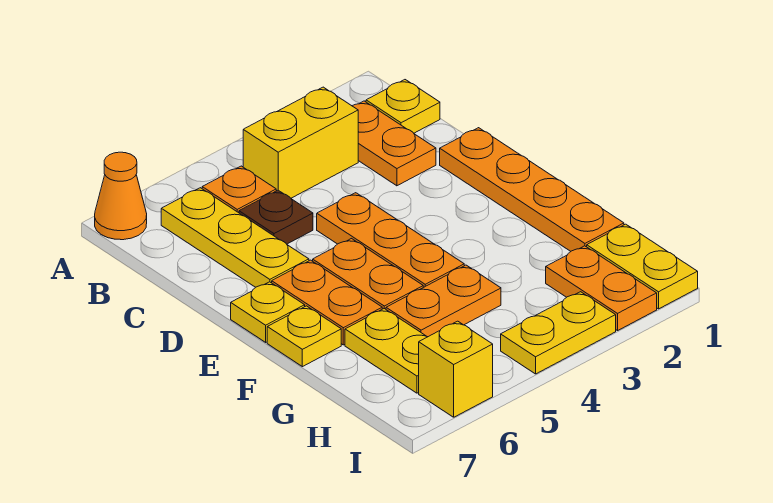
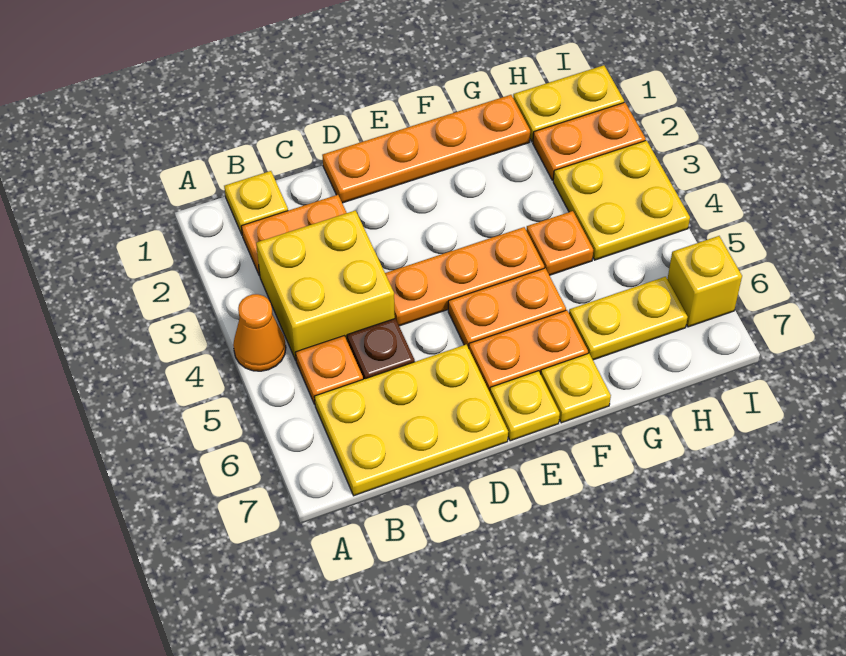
orange cone A7 level 1 -> orange cone A4 level 1
yellow brick B3:B4 level 1 -> yellow brick B3:C4 level 1
yellow plate B6:D6 level 1 -> yellow plate B6:D7 level 1
orange plate G4:G5 level 1 -> orange plate G4 level 1
yellow plate I3:I4 level 1 -> yellow plate H3:I4 level 1

